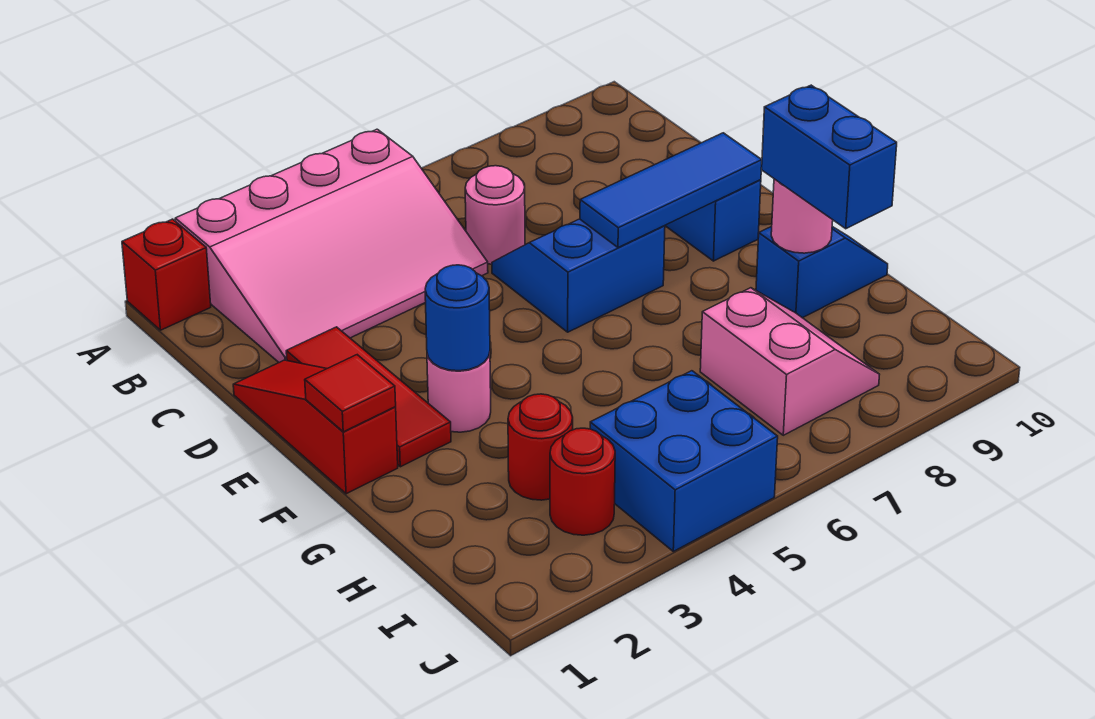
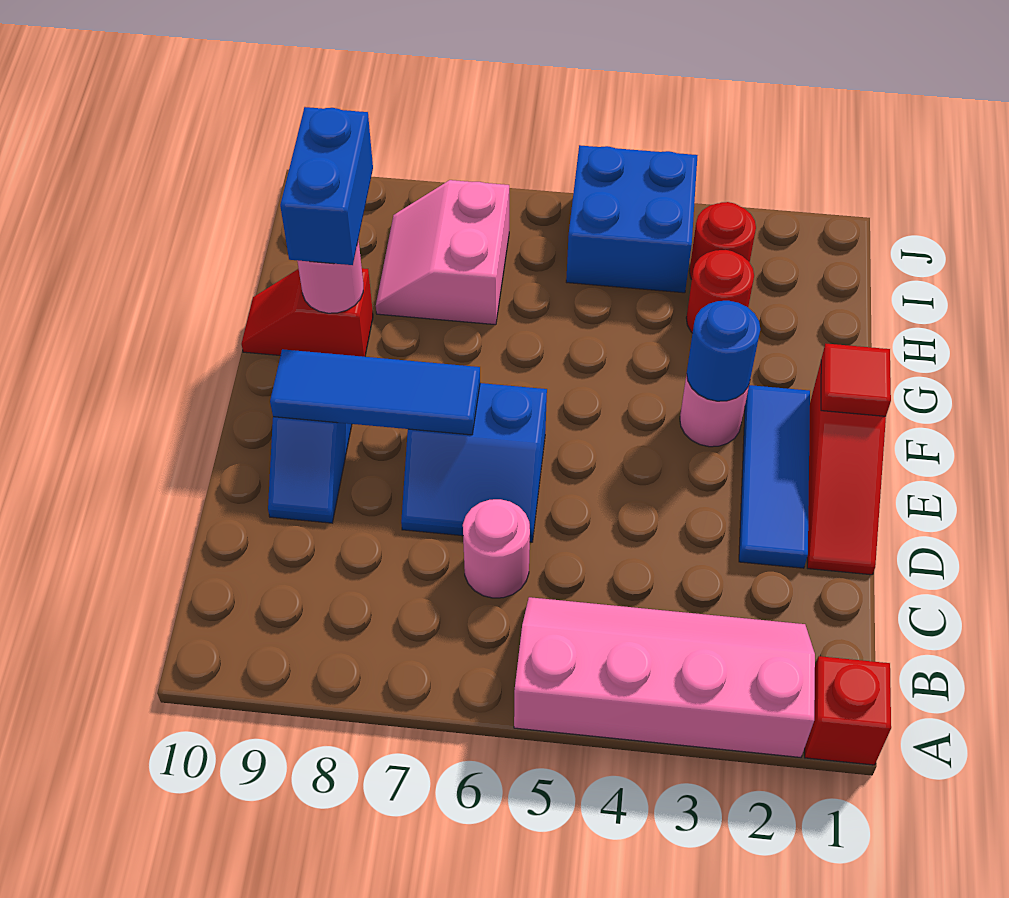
pink slope A2:C5 level 1 top A -> pink slope A2:B5 level 1 top A
red tile D2:F2 level 1 -> blue tile D2:F2 level 1
blue slope G9:G10 level 1 top 9 -> red slope G9:G10 level 1 top 9

